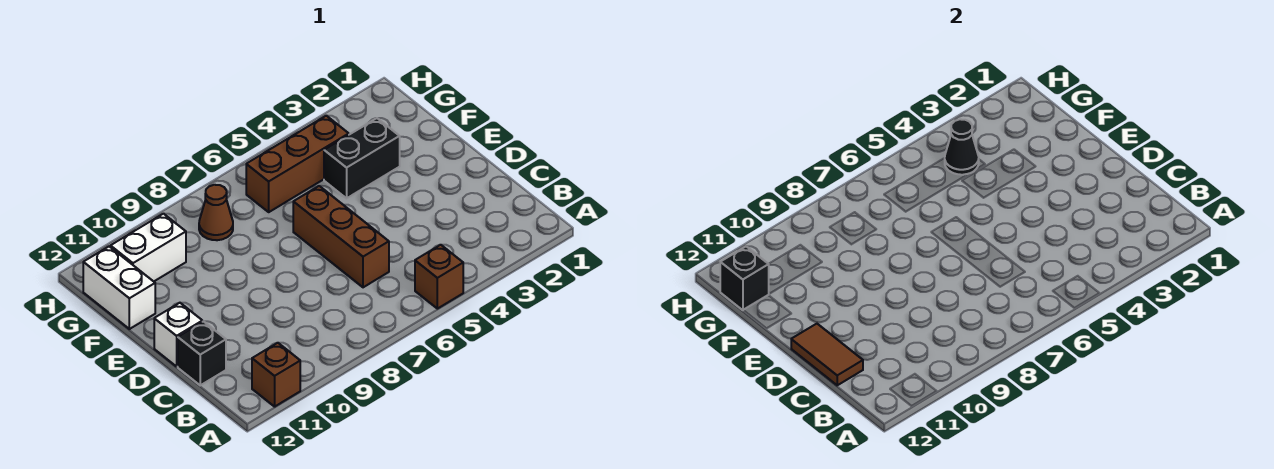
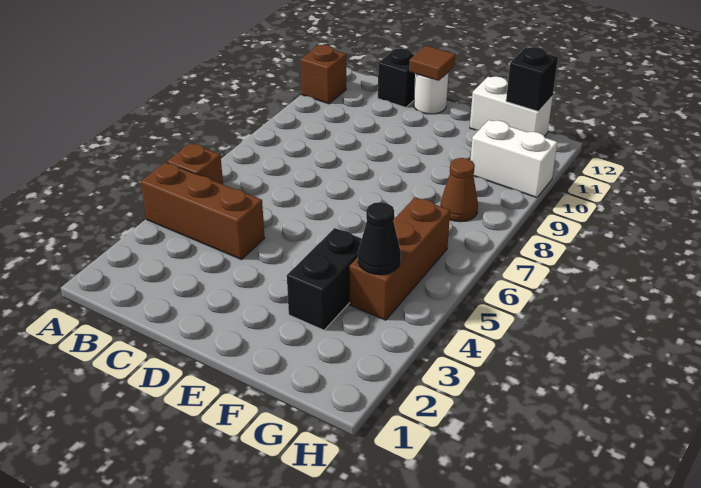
brown brick C6:E6 level 1 -> brown brick A4:C4 level 1
brown tile C12:D12 level 2 -> brown tile D12 level 2
white brick D12 level 1 -> white round brick D12 level 1
white brick G10:G11 level 1 -> white brick G10:H10 level 1

